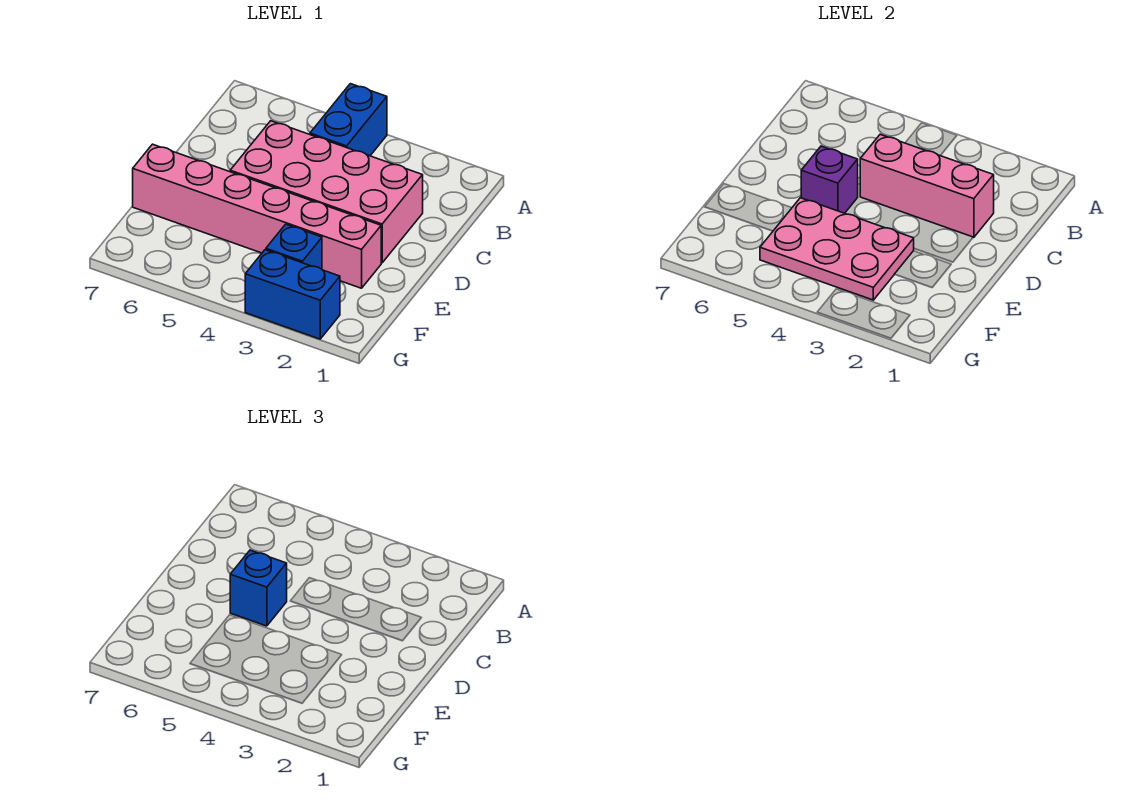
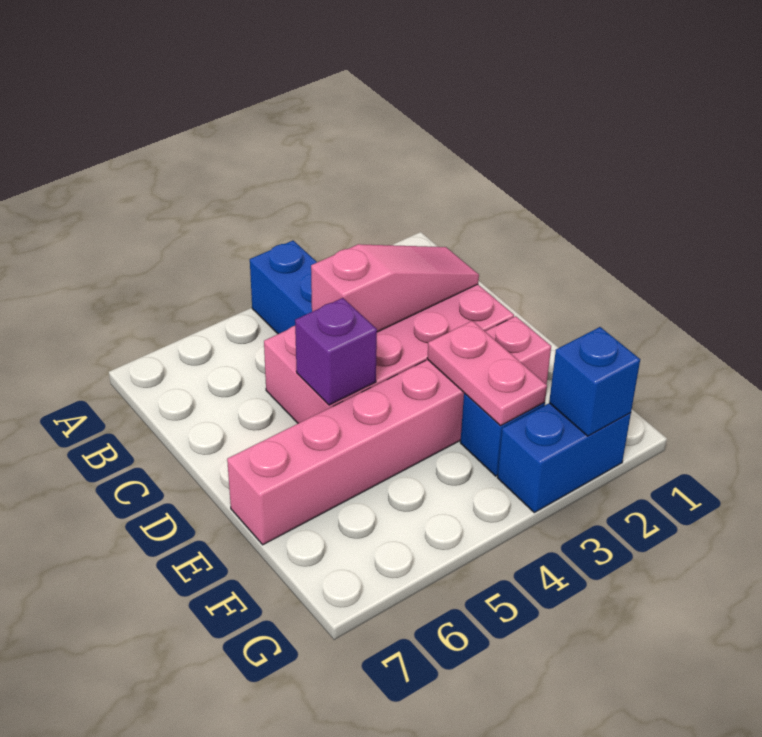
pink brick C2:C4 level 2 -> pink slope C2:C4 level 2 top 4
blue brick D5 level 3 -> blue brick G2 level 2
pink plate E3:F5 level 2 -> pink plate E3:F3 level 2

